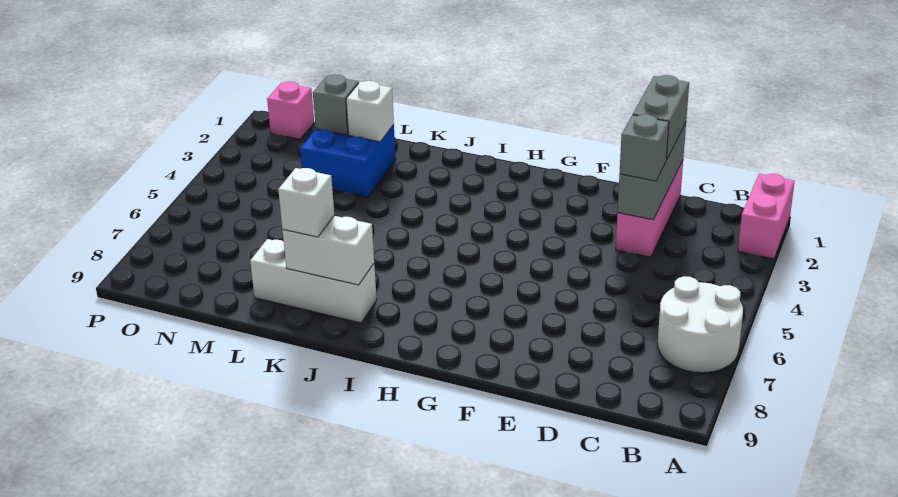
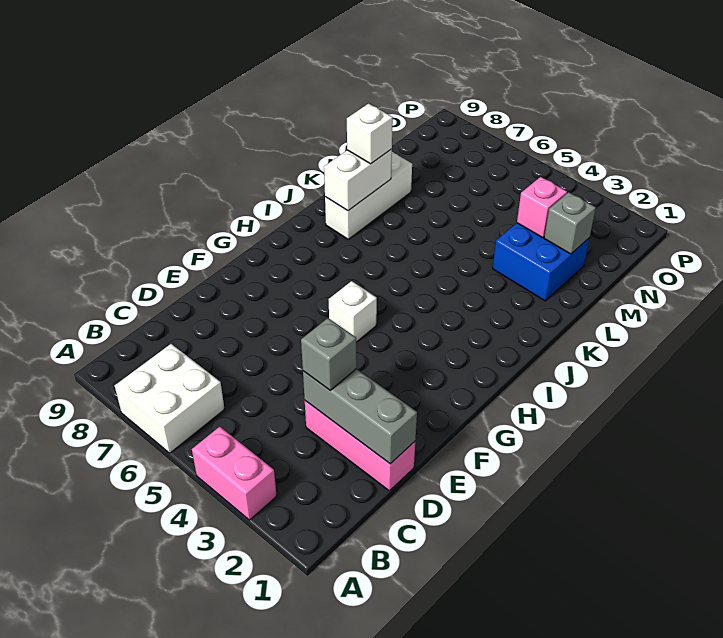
pink brick A1:A2 level 1 -> pink brick A3:A4 level 1
white round brick A6:B7 level 1 -> white brick A6:B7 level 1
grey brick D1:D2 level 3 -> none
white brick L2 level 2 -> white brick G5 level 1
pink brick O1 level 1 -> pink brick M3 level 2

